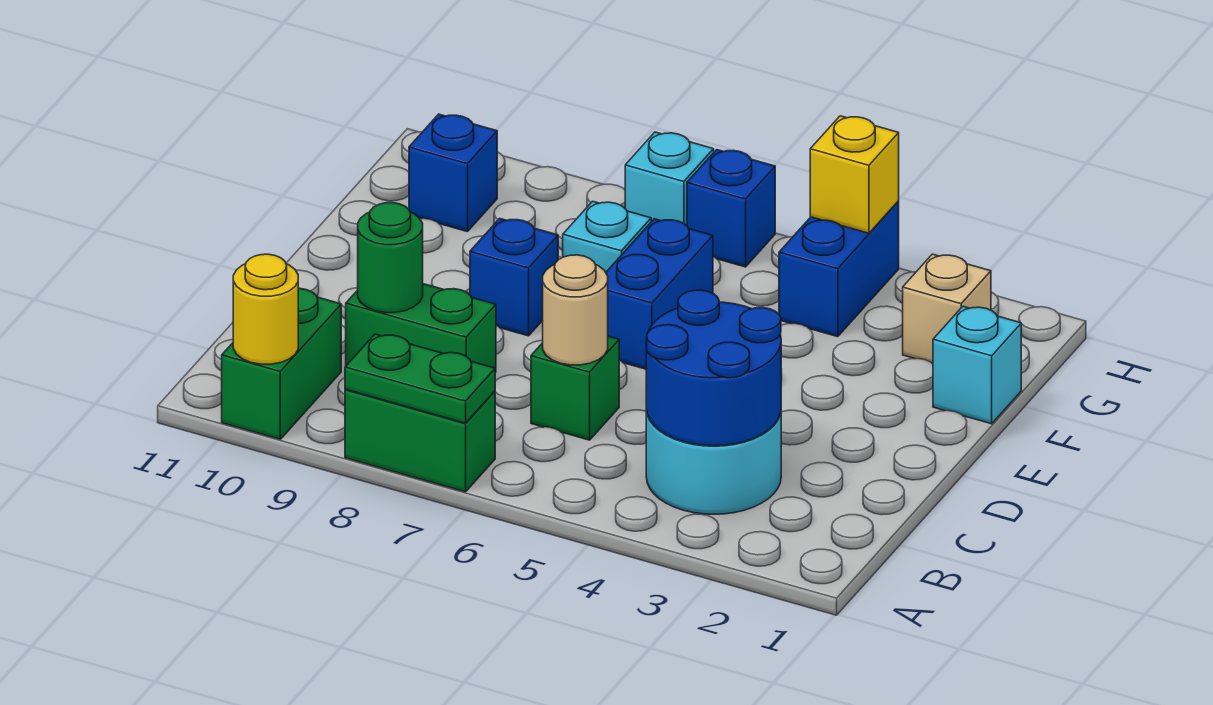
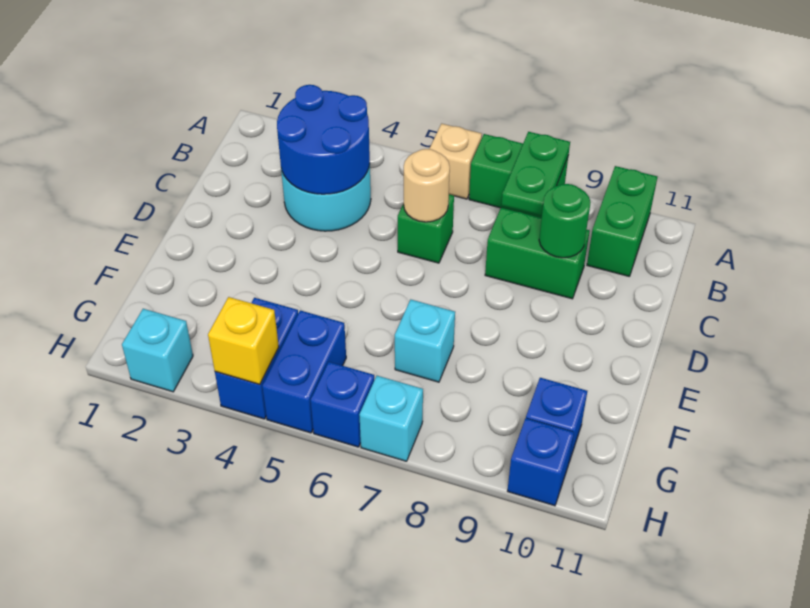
green plate A7:A8 level 2 -> green plate A8:B8 level 2
yellow round brick A10 level 2 -> none
blue brick E6:F6 level 1 -> blue brick G5:H5 level 1
blue brick E8 level 1 -> blue brick H10 level 1
cyan brick F1 level 1 -> cyan brick H2 level 1
tan brick G2 level 1 -> tan brick A6 level 1

